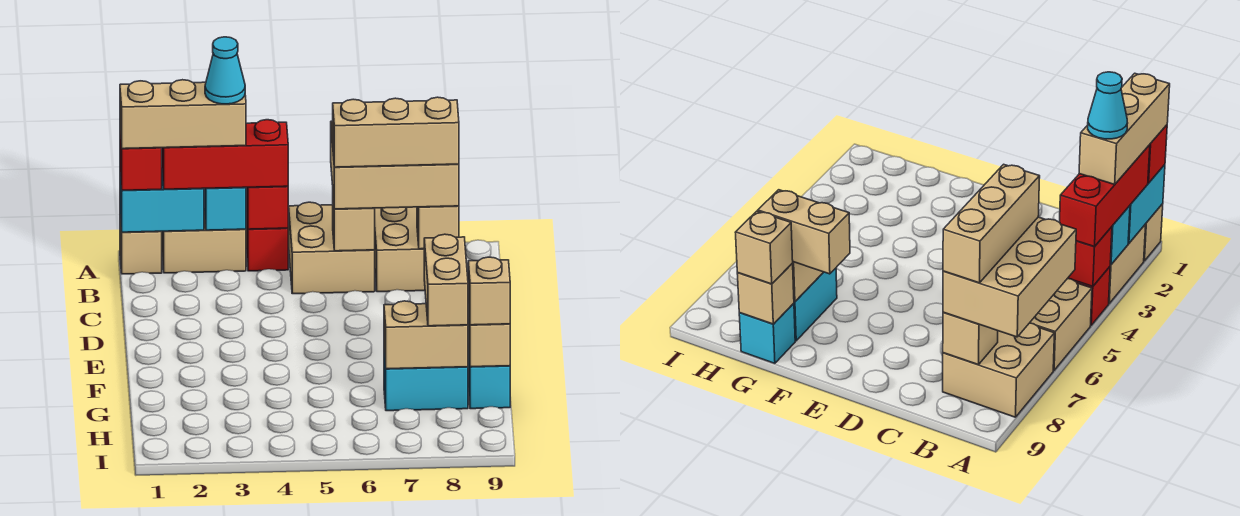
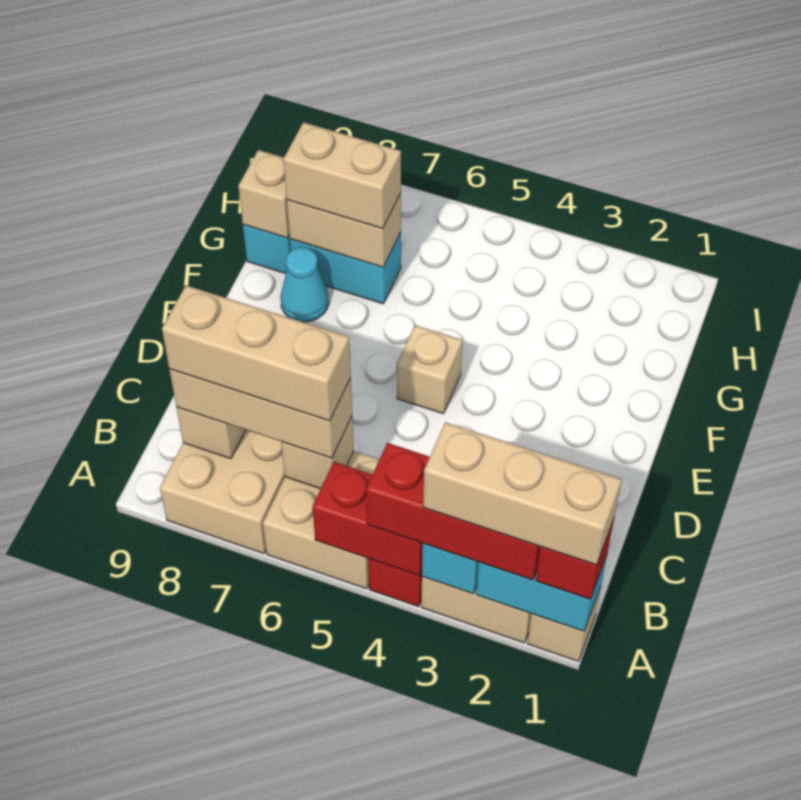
cyan cone A3 level 5 -> cyan cone F8 level 1
red brick A4 level 2 -> red brick A4:A5 level 2
tan brick A6:B8 level 3 -> tan brick B6:B8 level 3
tan brick F8:G8 level 3 -> tan brick G7:G8 level 3
tan brick G9 level 3 -> tan brick E5 level 1

